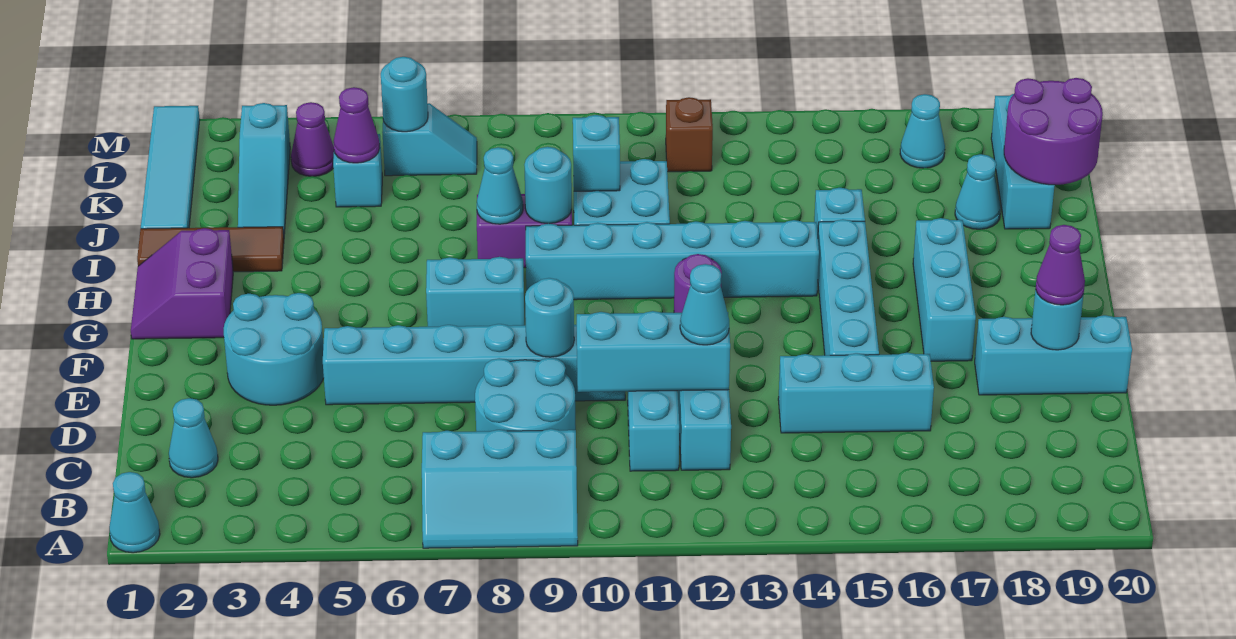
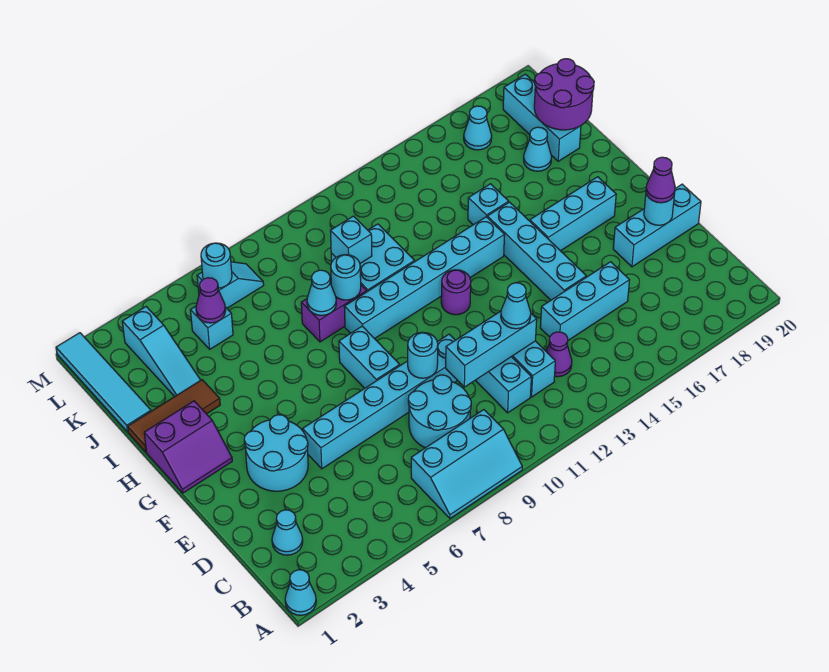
cyan brick F17:H17 level 1 -> cyan brick G16:G18 level 1
purple slope G1:H2 level 1 top 2 -> purple slope G1:H2 level 1 top H
cyan brick G7:G8 level 1 -> cyan brick F8:G8 level 1
purple cone L4 level 1 -> purple cone C13 level 1
brown brick L12 level 1 -> none

